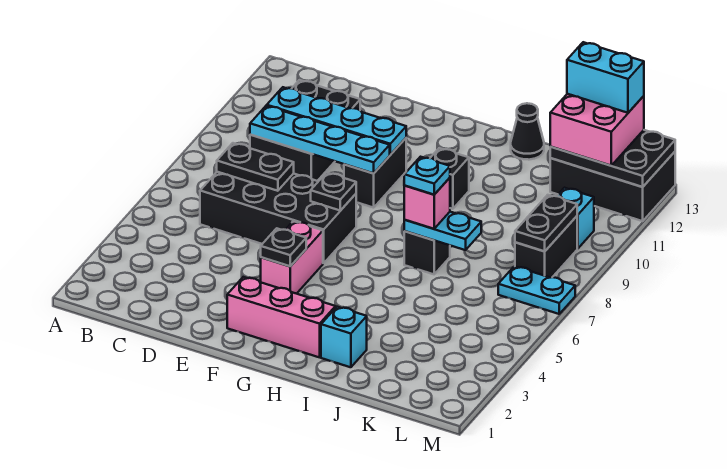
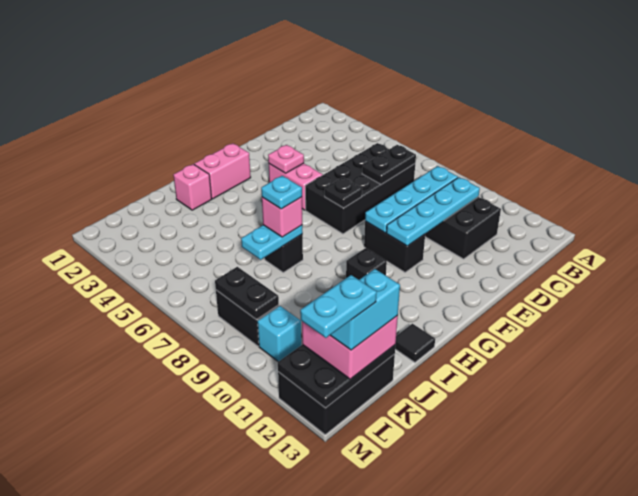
pink brick F2:H2 level 1 -> pink brick G2:H2 level 1
black plate F4 level 2 -> pink plate F4 level 2
cyan brick I2 level 1 -> pink brick I2 level 1
black cone I13 level 1 -> black tile I13 level 1
cyan plate L7:M7 level 1 -> cyan plate L13:M13 level 5

